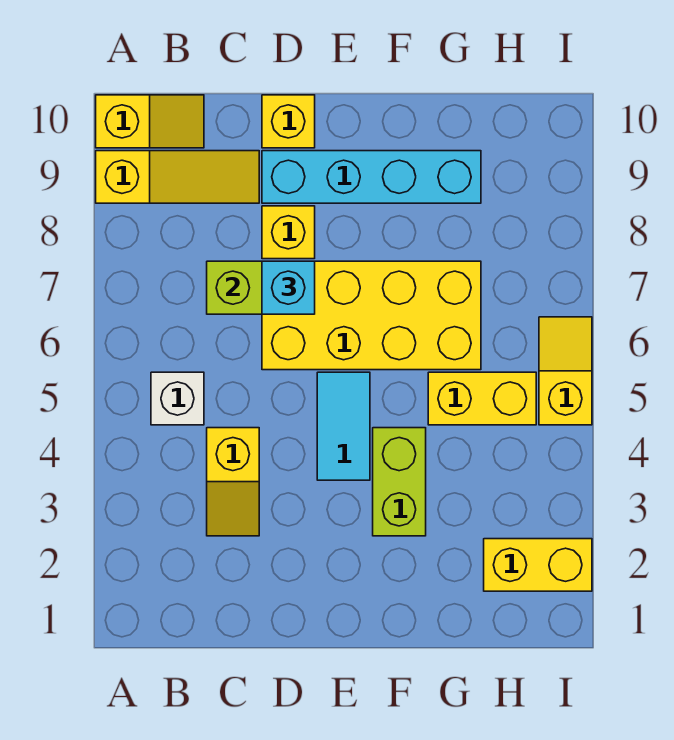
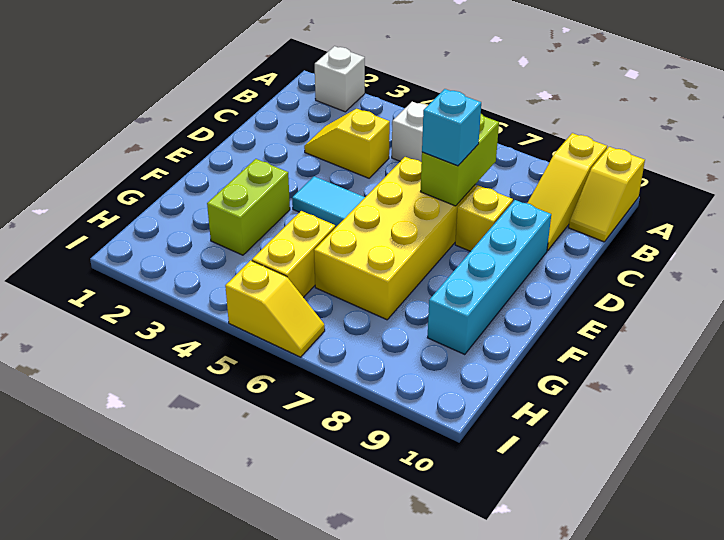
none -> white brick A2 level 1
yellow brick D10 level 1 -> none
lime brick F3:F4 level 1 -> lime brick F3:G3 level 1
yellow brick H2:I2 level 1 -> none

